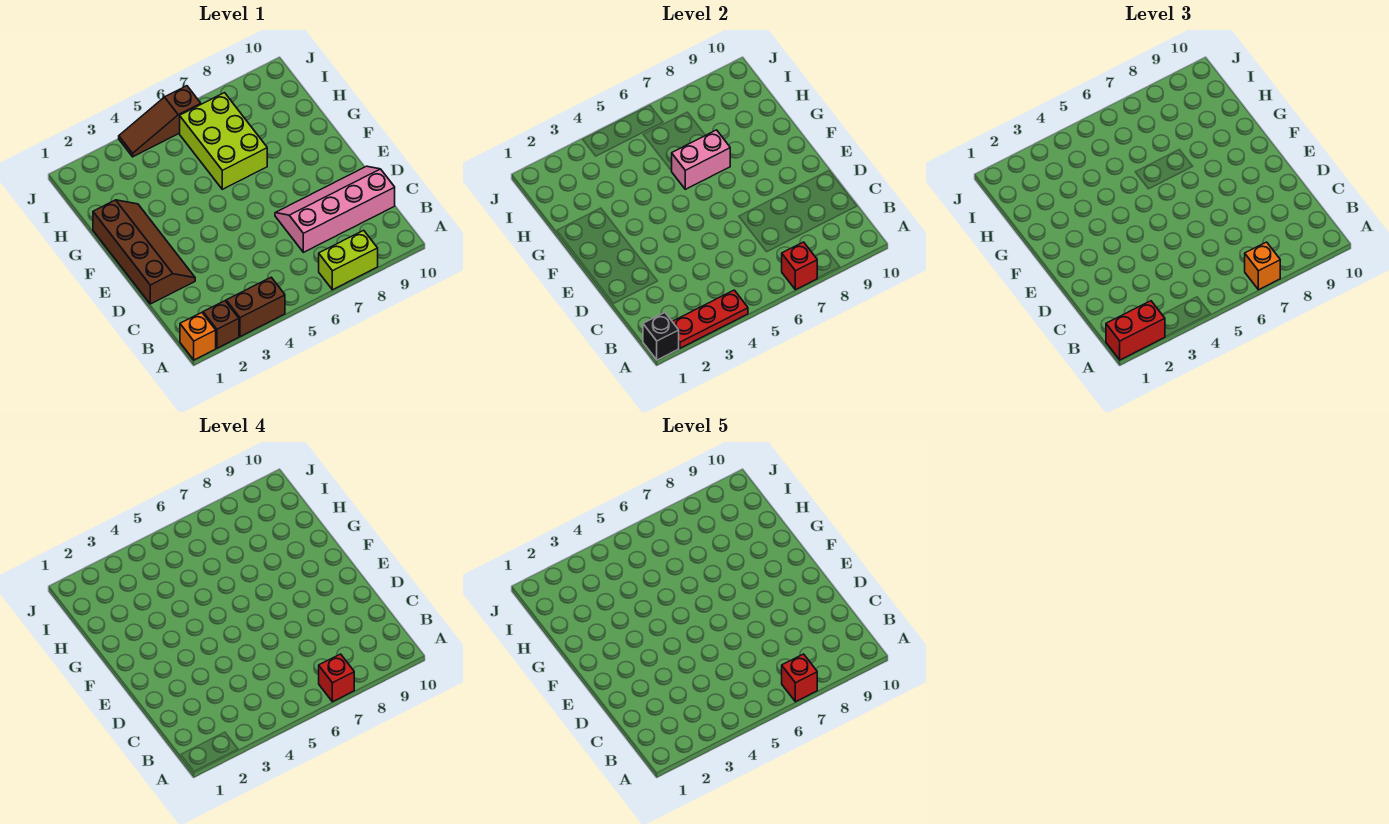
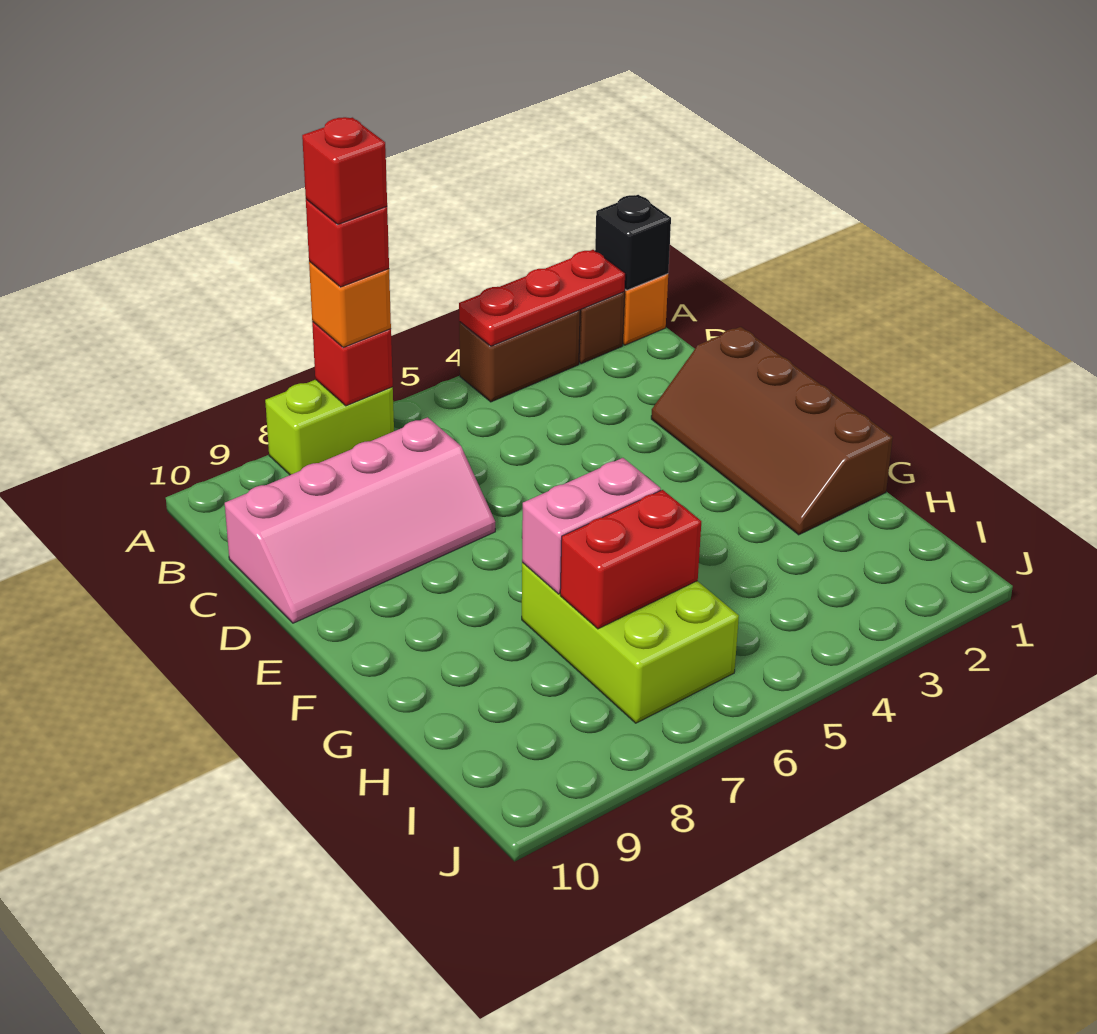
red brick A1:A2 level 3 -> red brick H6:H7 level 2
brown slope J4:J6 level 1 top 6 -> none

